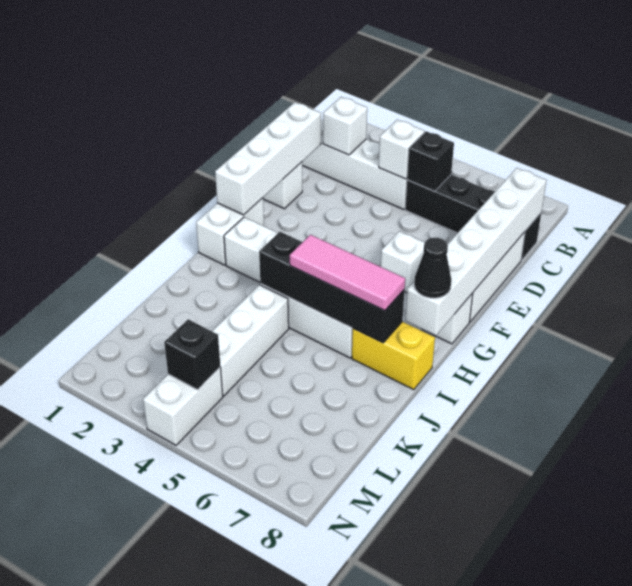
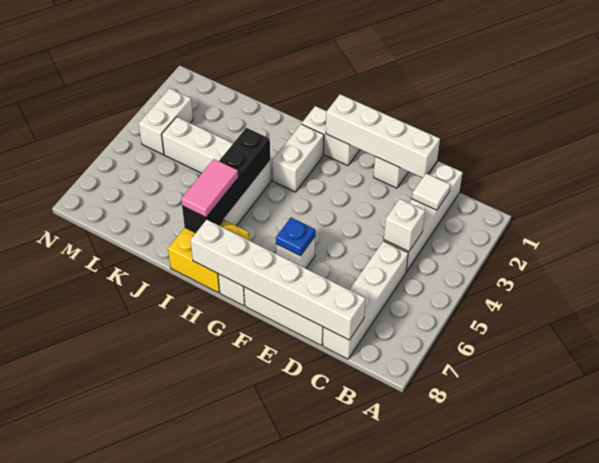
white brick C2 level 2 -> white tile C2 level 2
black brick C5:C8 level 1 -> white brick C5:C8 level 1
black brick C5 level 2 -> none
none -> blue plate F6 level 2
black cone H8 level 3 -> none
pink tile I5:I7 level 3 -> pink tile I6:I7 level 3
yellow brick I7:I8 level 1 -> yellow brick H7:I8 level 1
white brick M4:N4 level 1 -> white brick M3:M4 level 1
black brick M4 level 2 -> none

